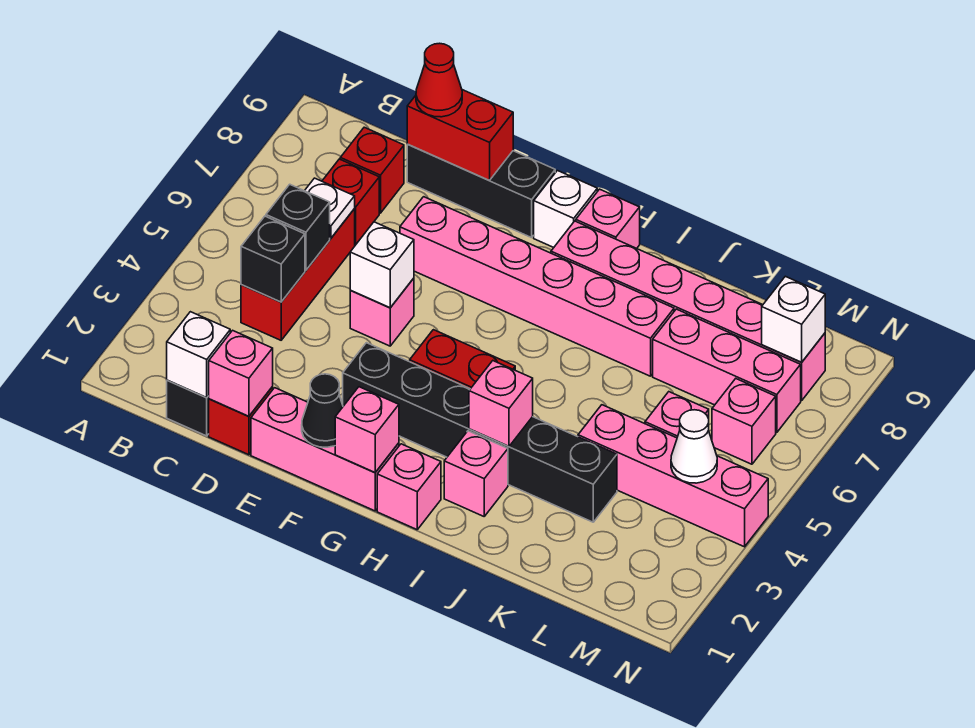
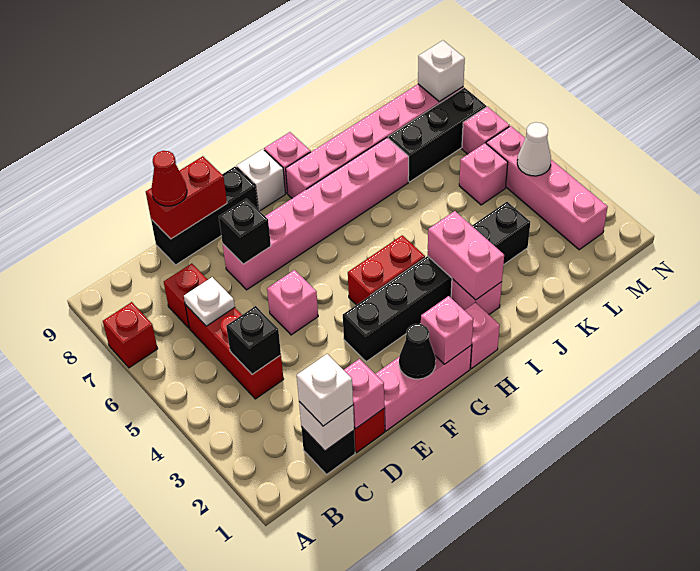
black brick C5 level 2 -> black brick E7 level 2
red brick C8 level 1 -> red brick A7 level 1
white brick E5 level 2 -> white brick C1 level 3
pink brick I3 level 2 -> pink brick I2:I3 level 2
pink brick K4:N4 level 1 -> pink brick M2:M5 level 1
pink brick K7:M7 level 1 -> black brick K7:M7 level 1

